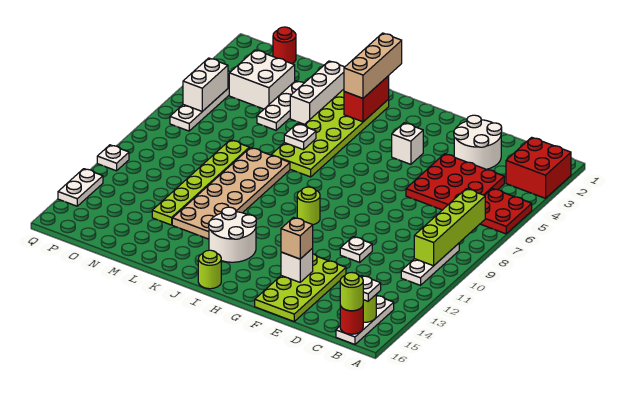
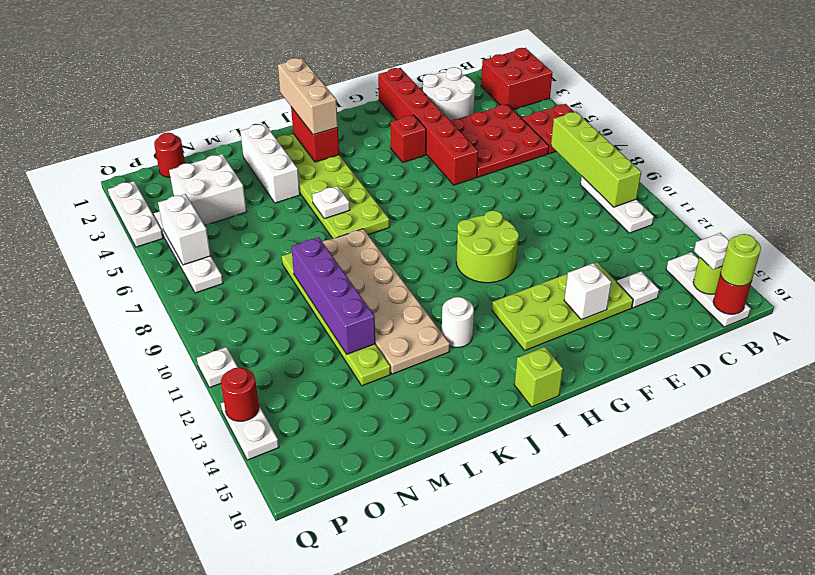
white plate E11 level 1 -> white plate D14 level 1
lime plate E13:F16 level 1 -> lime plate E13:H14 level 1
none -> red brick F1:F6 level 1
tan brick F14 level 3 -> none
white brick G4 level 1 -> red brick G4 level 1
lime round brick H10 level 1 -> lime round brick G10:H11 level 1
white round brick I13:J14 level 1 -> white round brick J13 level 1
lime round brick I16 level 1 -> lime brick I16 level 1
white plate M3:M5 level 1 -> white plate Q2:Q4 level 1
none -> purple brick M9:M12 level 2
none -> red round brick Q13 level 2

